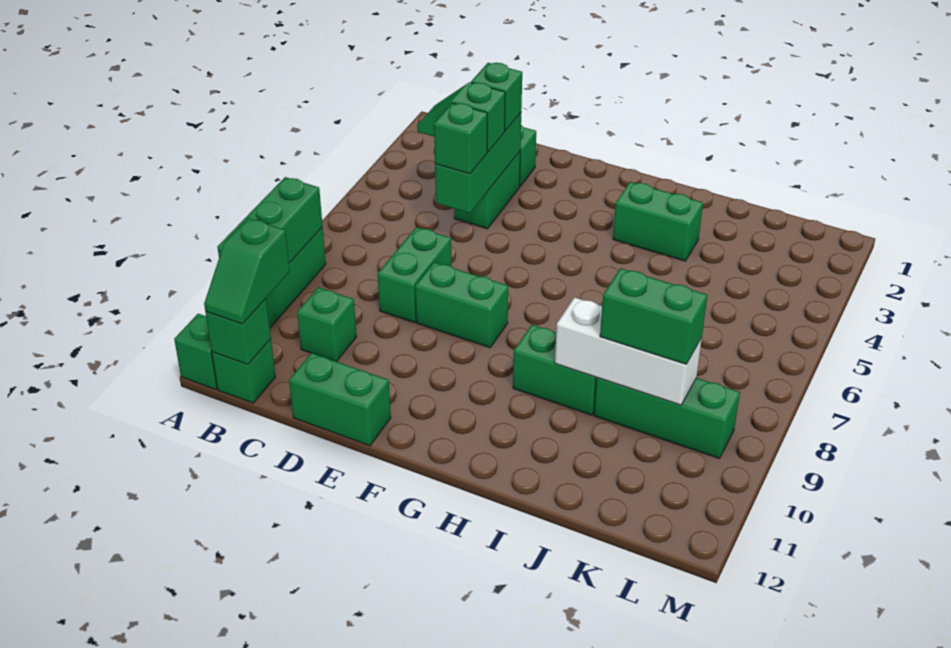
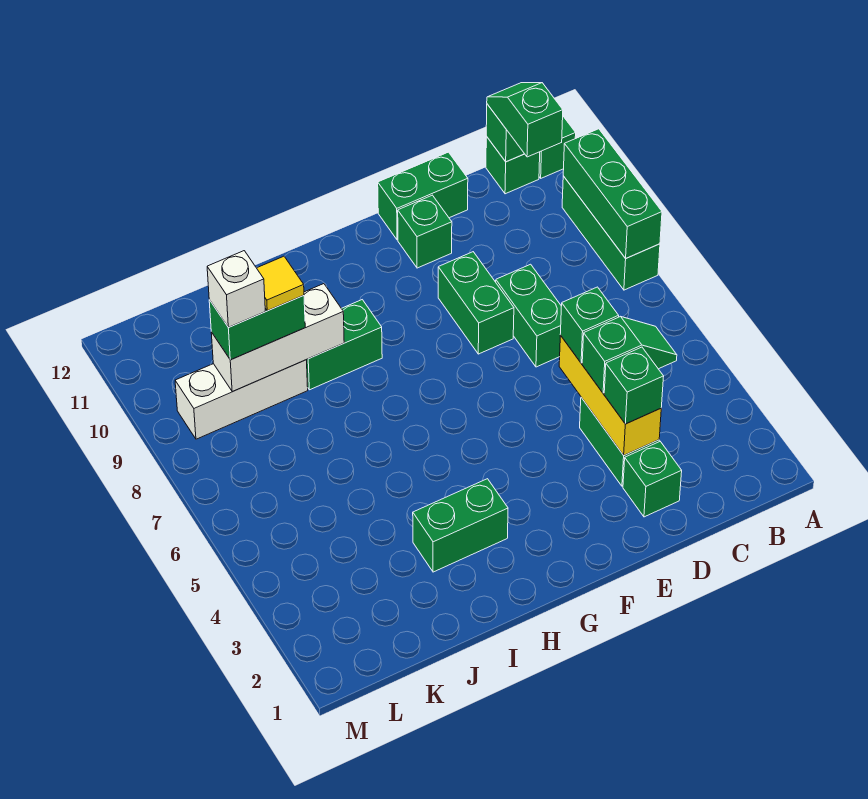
green brick C10 level 1 -> green brick E11 level 1
green brick D3:D5 level 2 -> yellow brick D3:D5 level 2
green brick E8:F8 level 1 -> green brick E8:E9 level 1
green brick J9:L9 level 1 -> white brick J9:L9 level 1
none -> yellow tile J9 level 4
none -> white brick K9 level 4

